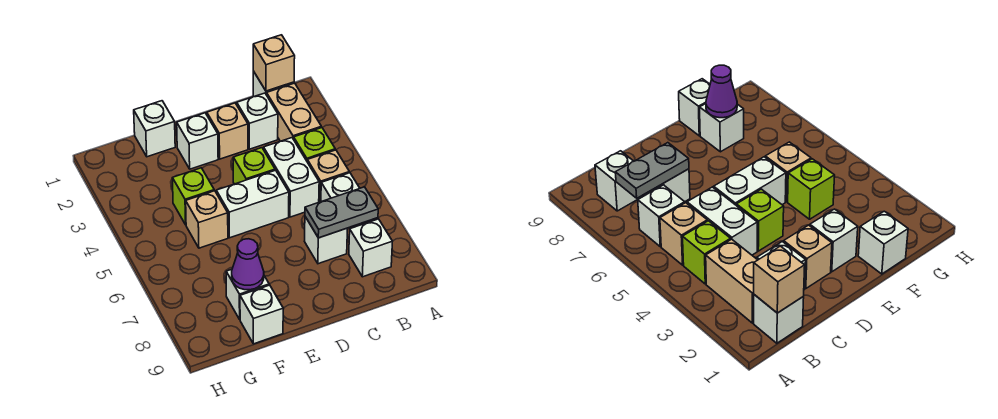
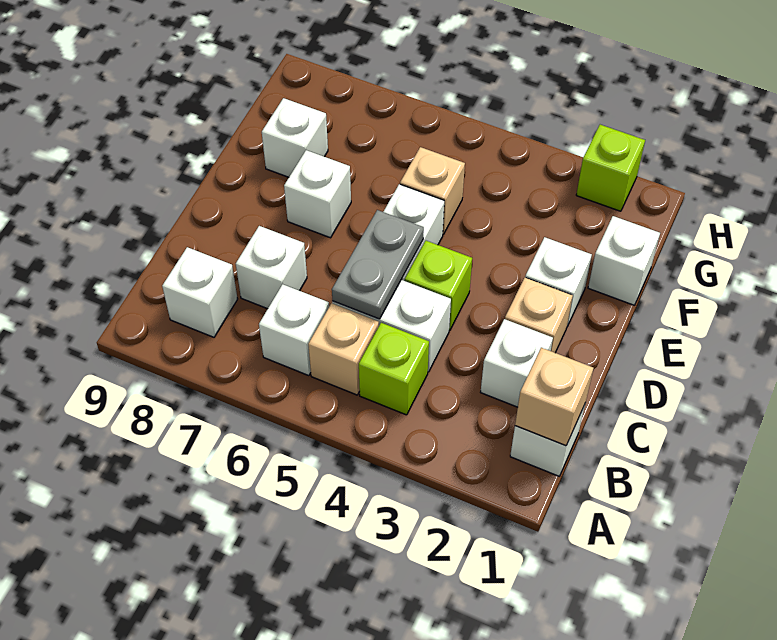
tan brick B2:B3 level 1 -> none
grey plate B7:C7 level 2 -> grey plate C5:D5 level 2
lime brick F4 level 1 -> lime brick H2 level 1
purple cone F8 level 2 -> none
white brick F9 level 1 -> white brick E7 level 1

